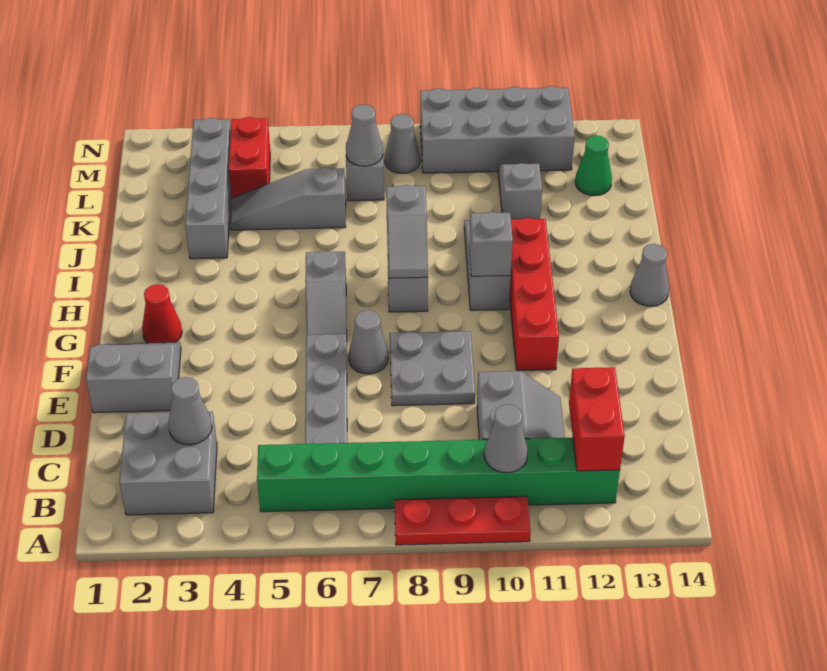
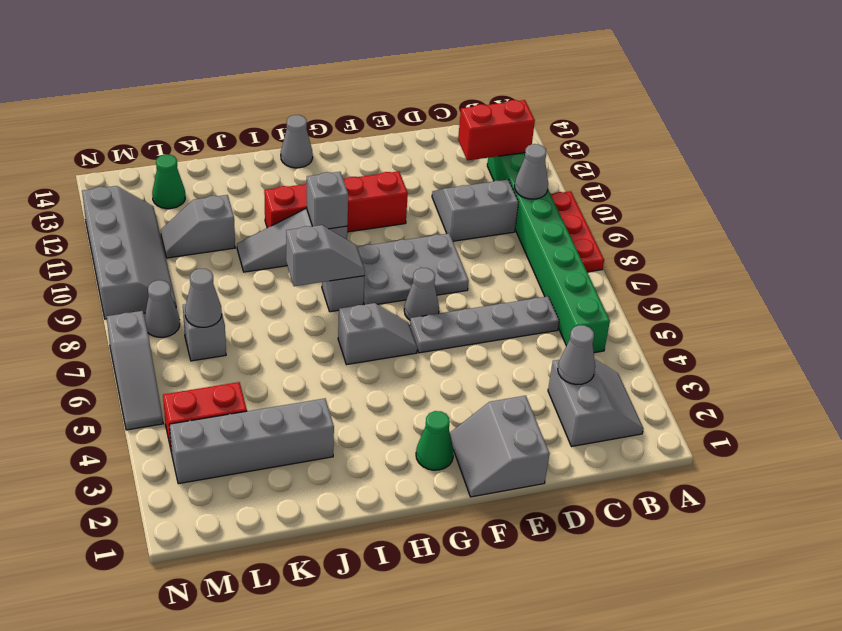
grey brick B2:C3 level 1 -> grey slope B2:C3 level 1 top C
grey plate E8:F9 level 1 -> grey plate E8:G9 level 1
red cone G2 level 1 -> green cone G2 level 1
grey slope K4:K6 level 1 top 6 -> grey slope N5:N7 level 1 top 7
grey brick M9:N12 level 1 -> grey slope M9:N12 level 1 top N

